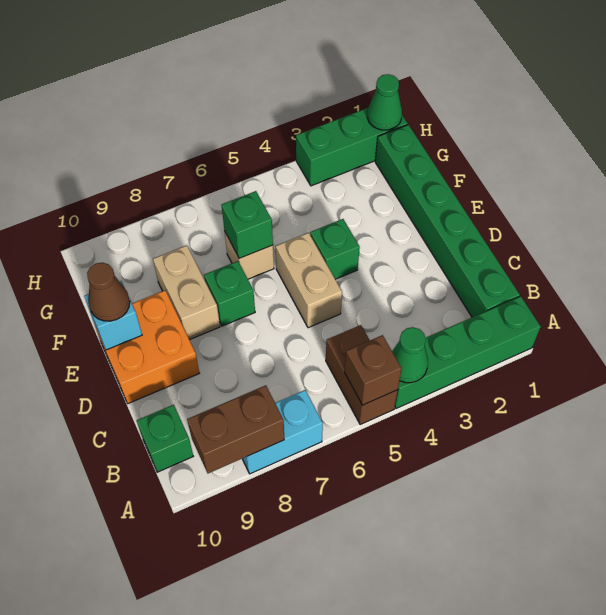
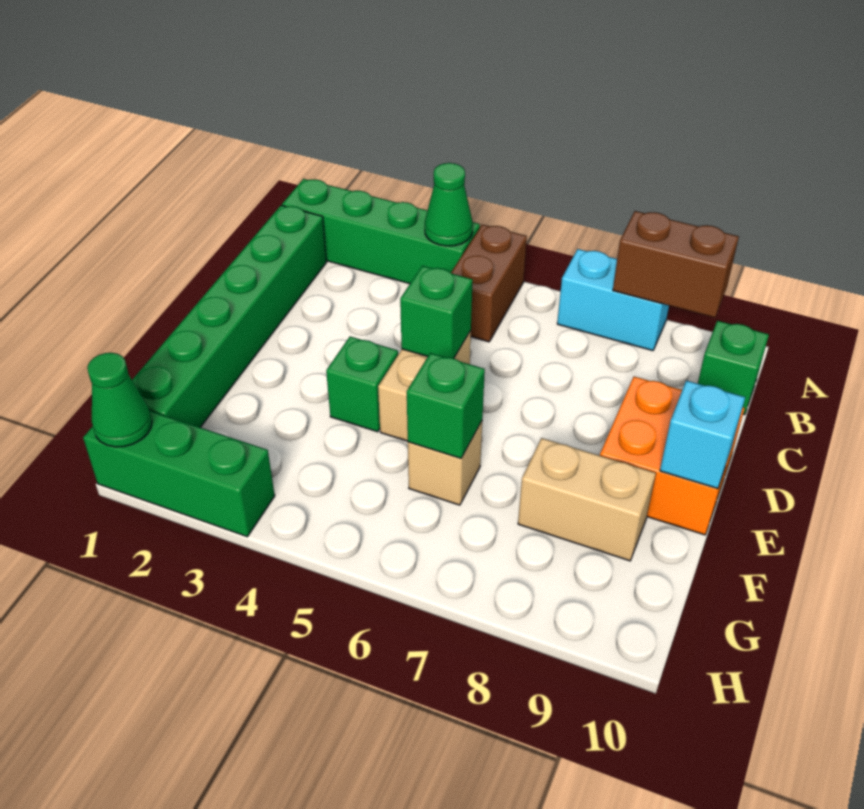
brown brick A5 level 2 -> none
green brick E7 level 1 -> green brick D5 level 2
tan brick E8:F8 level 1 -> tan brick F8:F9 level 1
brown cone E10 level 3 -> none

